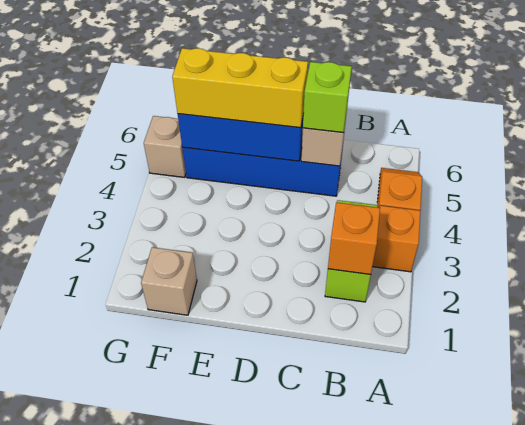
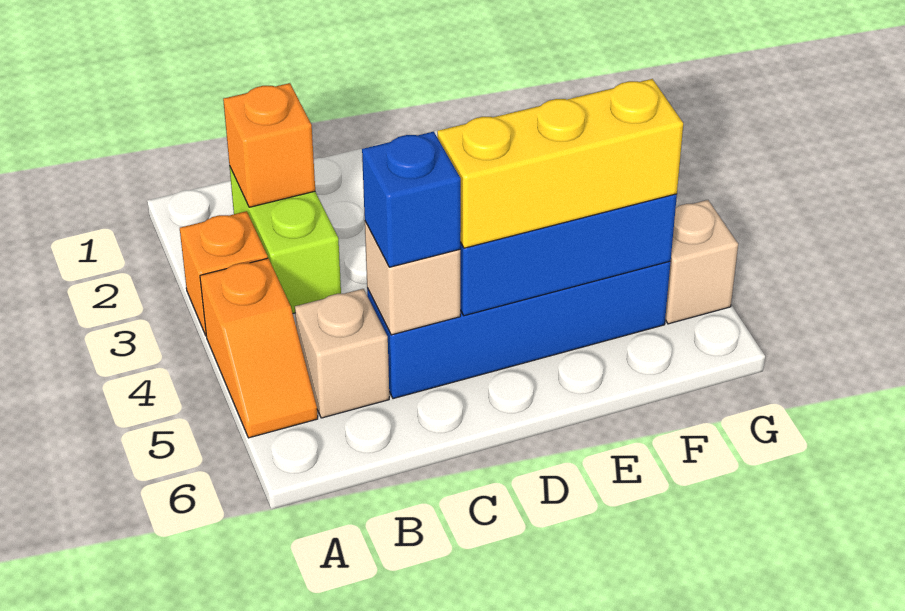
lime brick C5 level 3 -> blue brick C5 level 3
tan brick F1 level 1 -> tan brick B5 level 1

